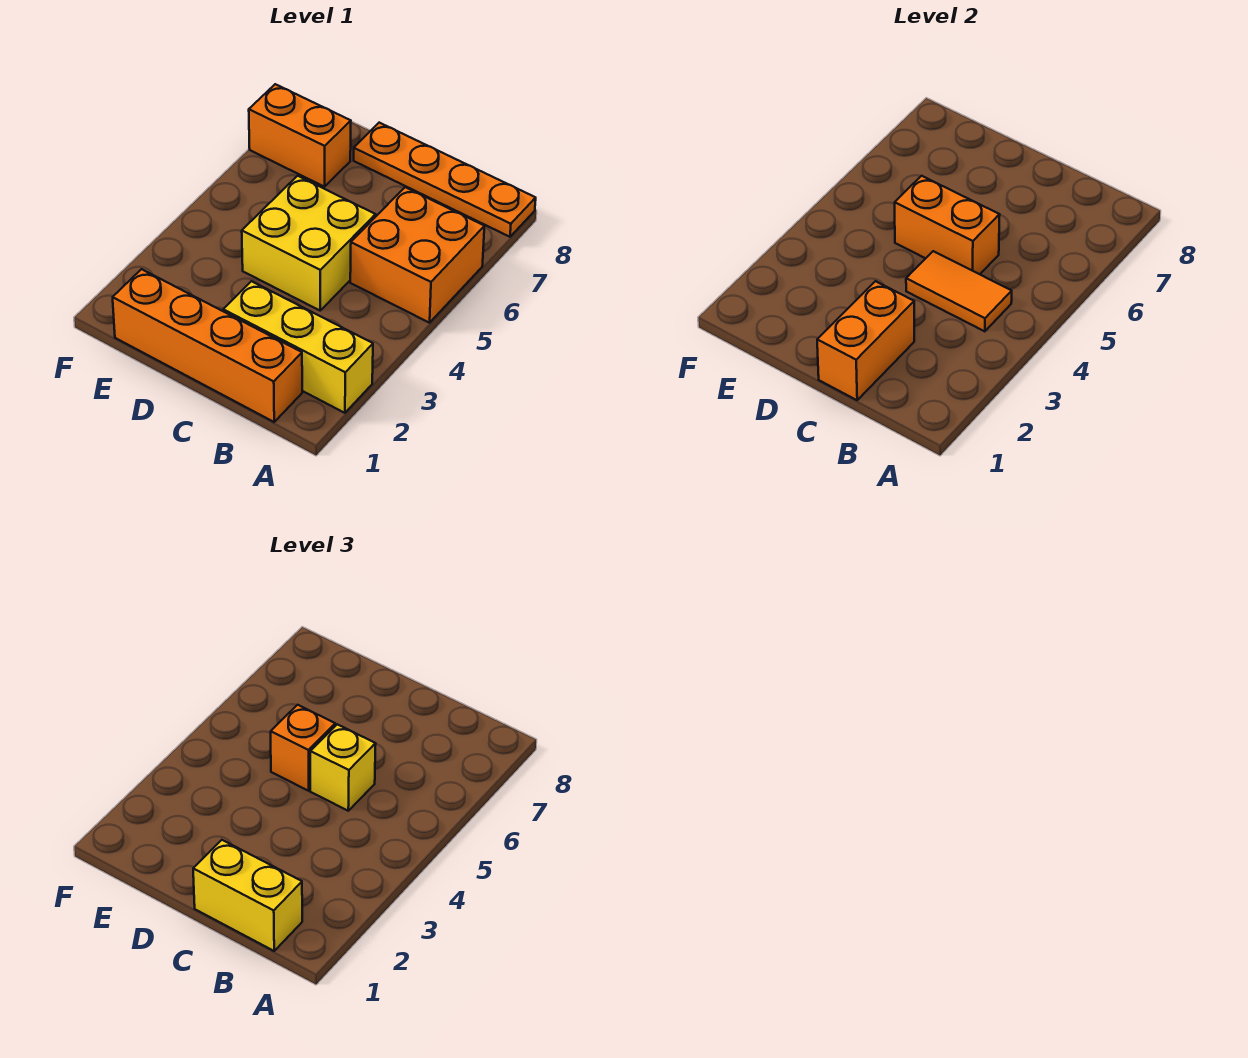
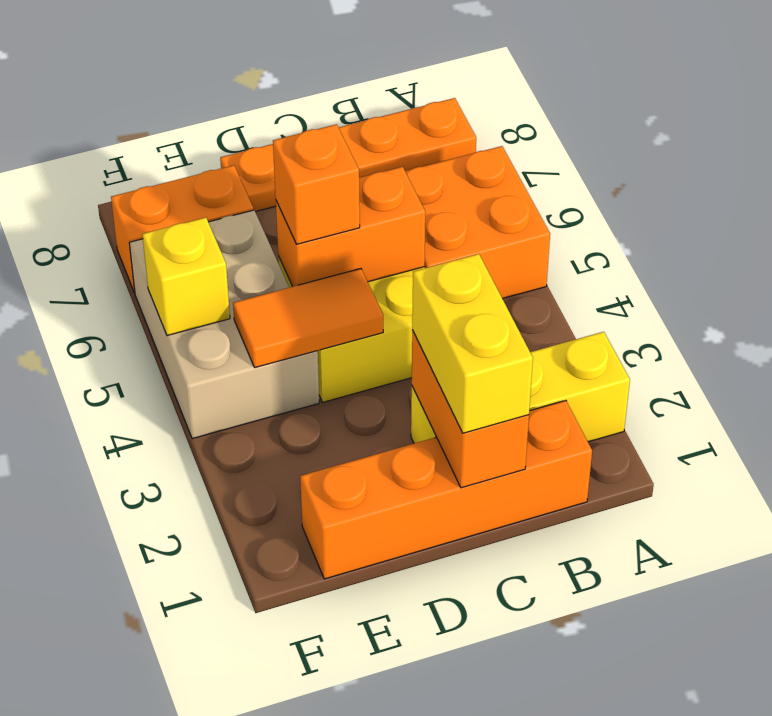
yellow brick B1:C1 level 3 -> yellow brick C1:C2 level 3
orange tile B4:C4 level 2 -> orange tile D4:E4 level 2
yellow brick C5 level 3 -> yellow brick F5 level 2
none -> tan brick E4:F6 level 1

